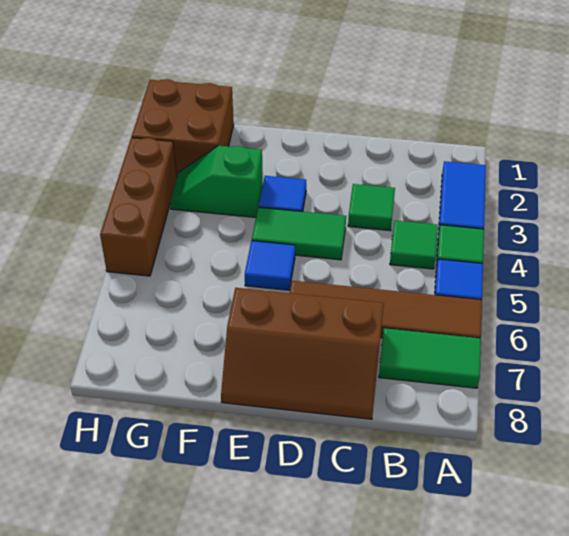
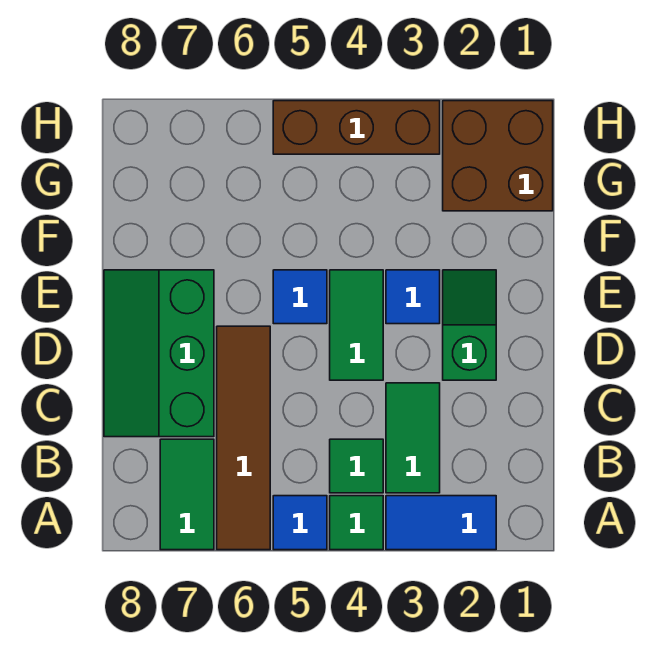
green tile C3 level 1 -> green tile B3:C3 level 1
brown slope C7:E8 level 1 top 7 -> green slope C7:E8 level 1 top 7
green slope F3:G3 level 1 top F -> green slope D2:E2 level 1 top D

